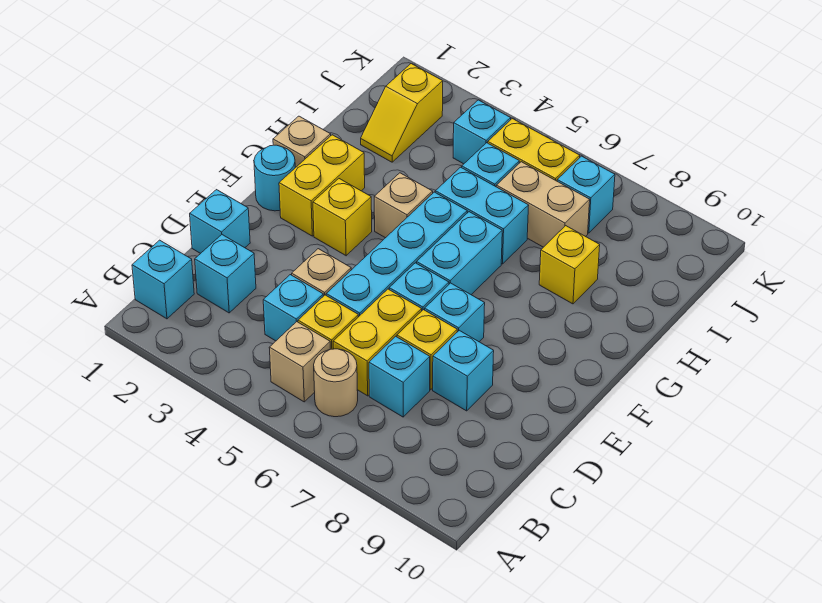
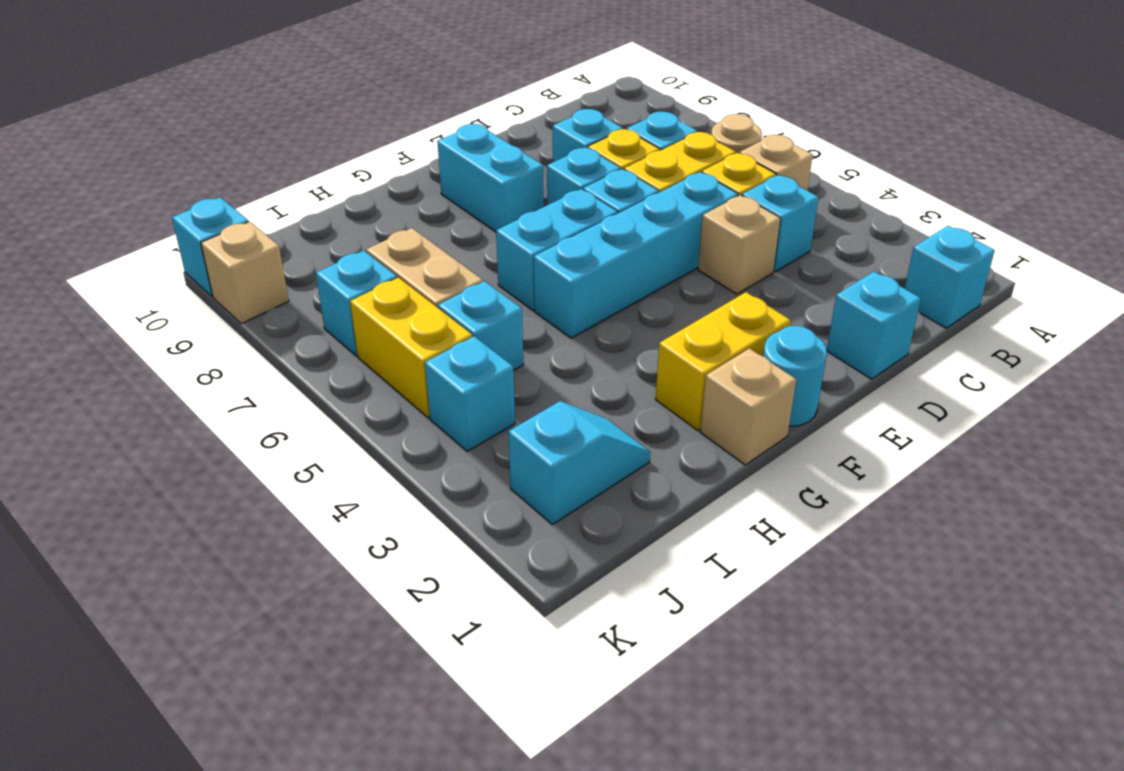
cyan brick C2 level 1 -> cyan brick K10 level 1
yellow brick F3 level 1 -> none
tan brick G4 level 1 -> tan brick K9 level 1
cyan brick H5:H6 level 1 -> cyan brick F8:F9 level 1
yellow brick H8 level 1 -> none
yellow slope I2:J2 level 1 top J -> cyan slope I2:J2 level 1 top J

